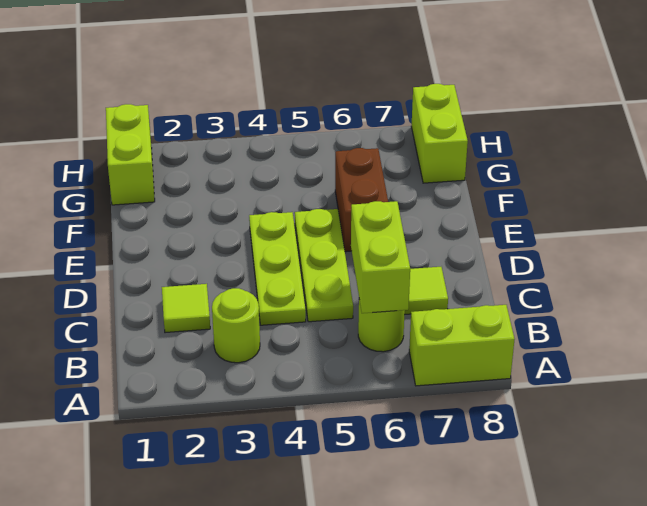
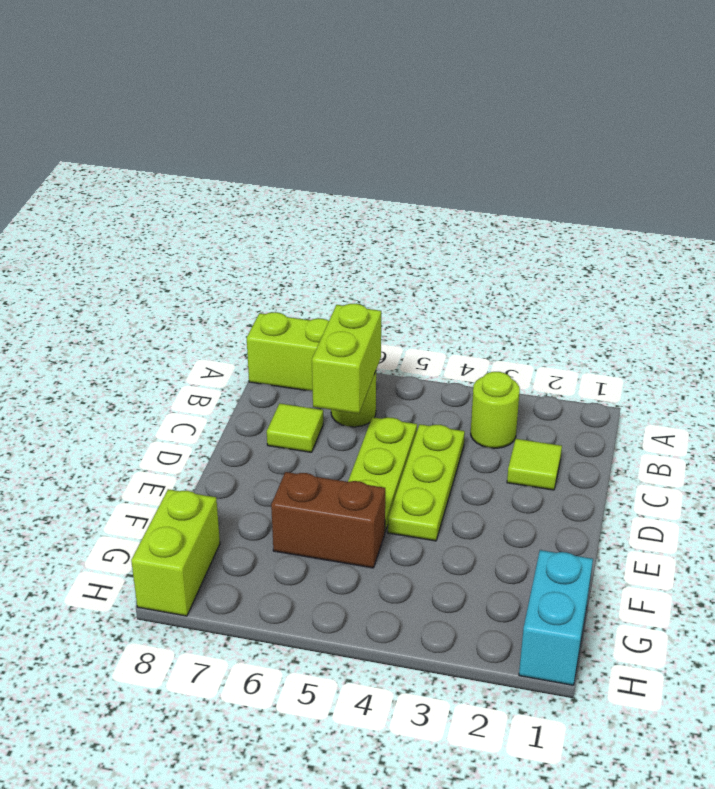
brown brick E6:F6 level 1 -> brown brick F5:F6 level 1
lime brick G1:H1 level 1 -> cyan brick G1:H1 level 1

